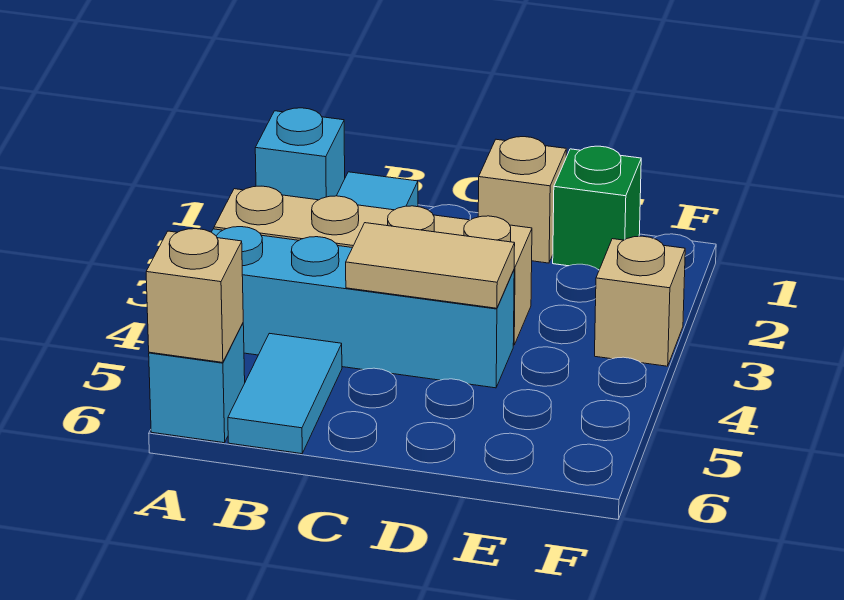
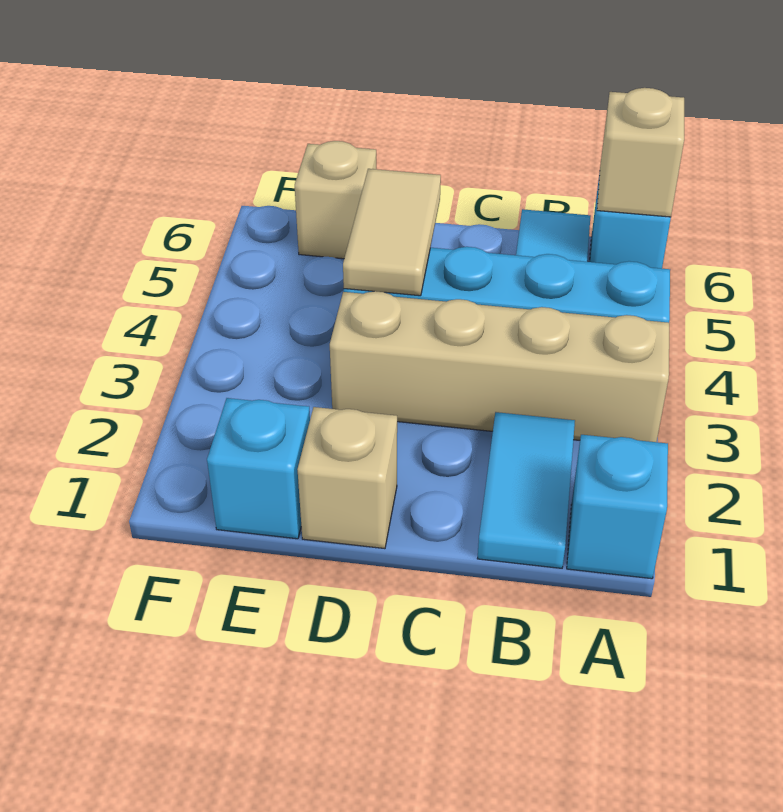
tan tile C4:D4 level 2 -> tan tile D4:D5 level 2
green brick E1 level 1 -> cyan brick E1 level 1
tan brick F3 level 1 -> tan brick E6 level 1

